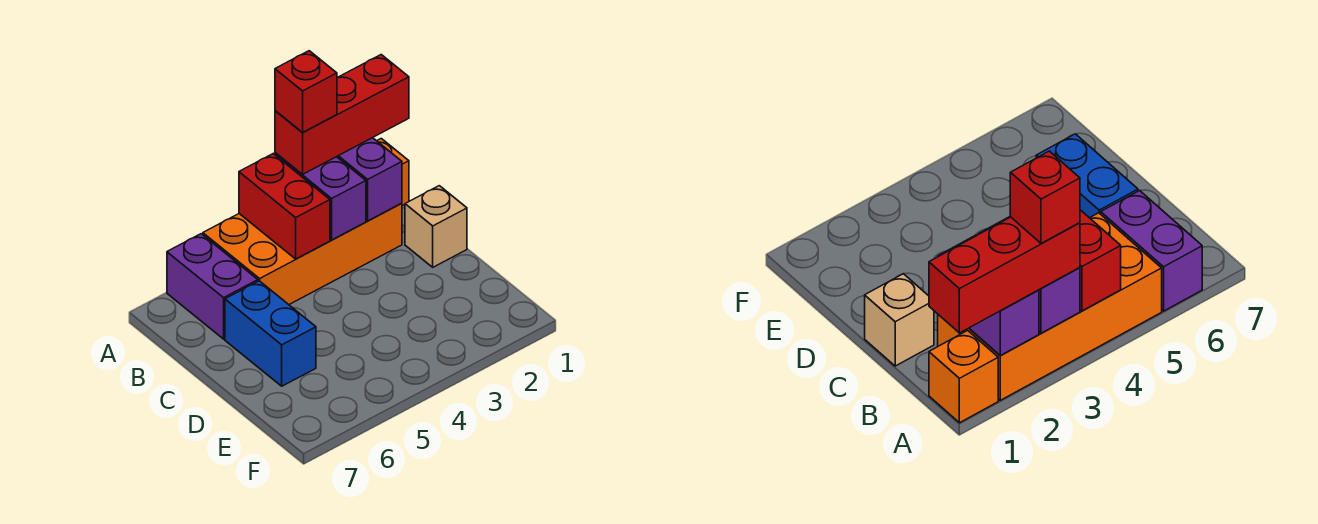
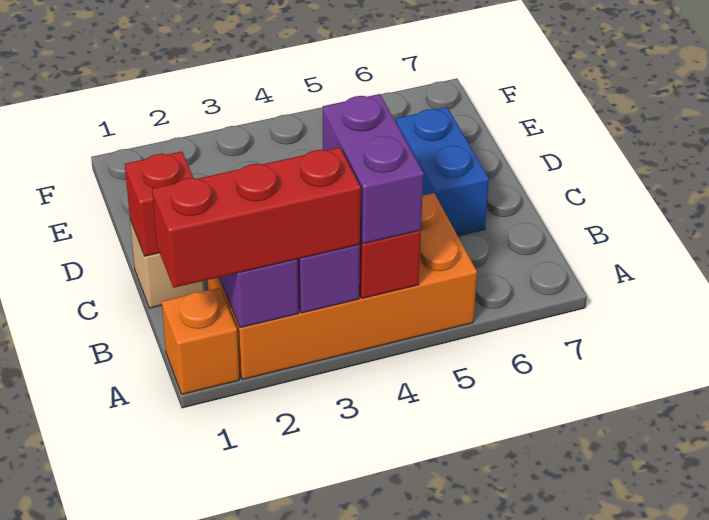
red brick A3 level 4 -> red brick C1 level 2
purple brick A6:B6 level 1 -> purple brick A4:B4 level 3

